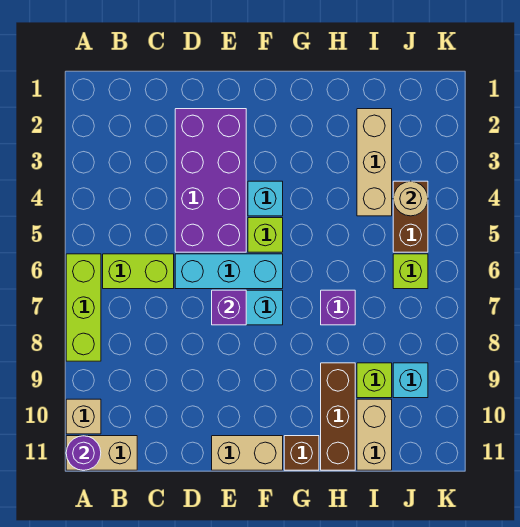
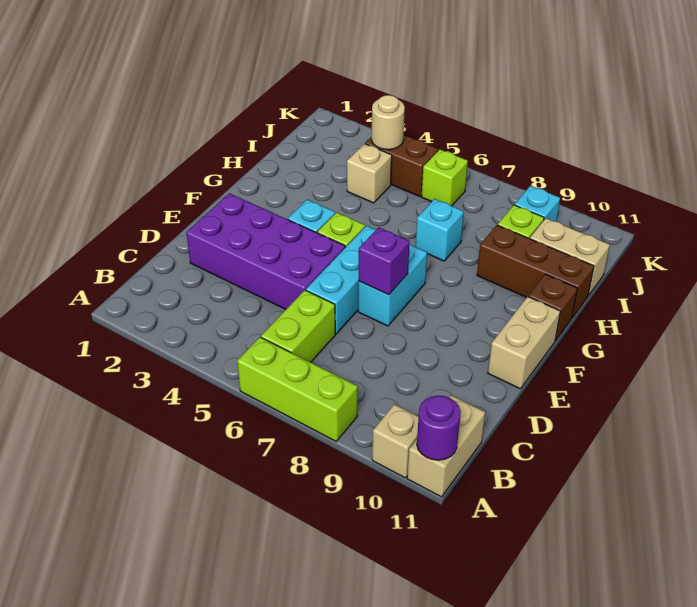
purple brick H7 level 1 -> cyan brick H7 level 1
tan brick I2:I4 level 1 -> tan brick I4 level 1

